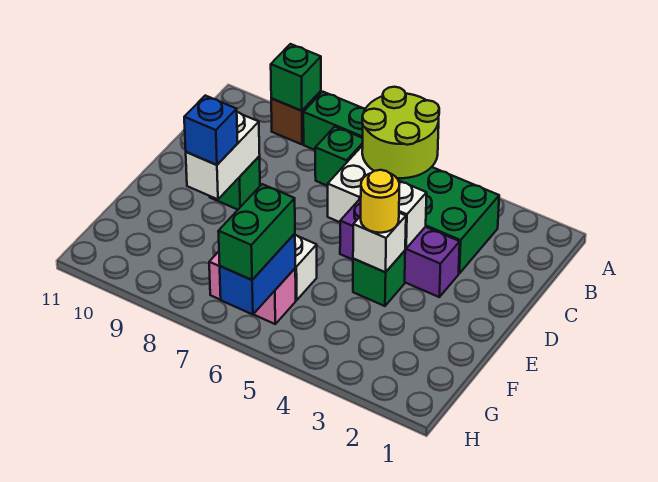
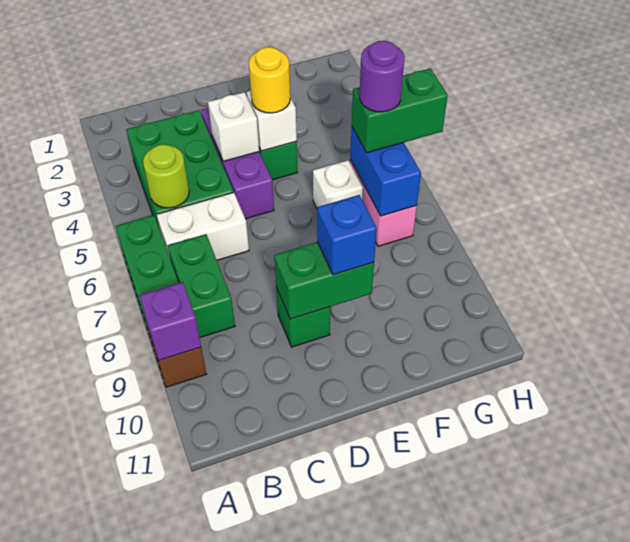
lime round brick A5:B6 level 2 -> lime round brick B5 level 2
green brick A9 level 2 -> purple brick A9 level 2
green brick B7 level 1 -> green brick B7:B8 level 1
white brick D9:E9 level 2 -> green brick D9:E9 level 2
blue brick G6:H6 level 2 -> blue brick G6:G7 level 2
none -> purple round brick G6 level 4

